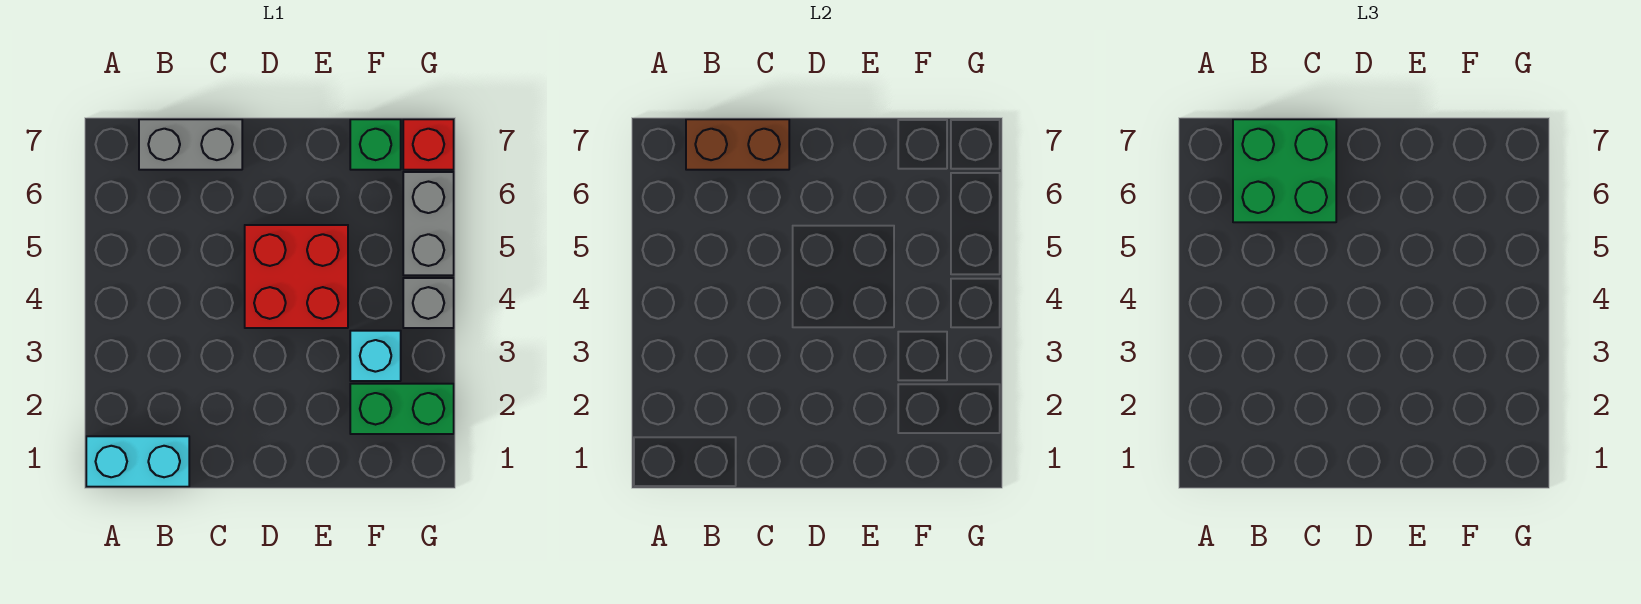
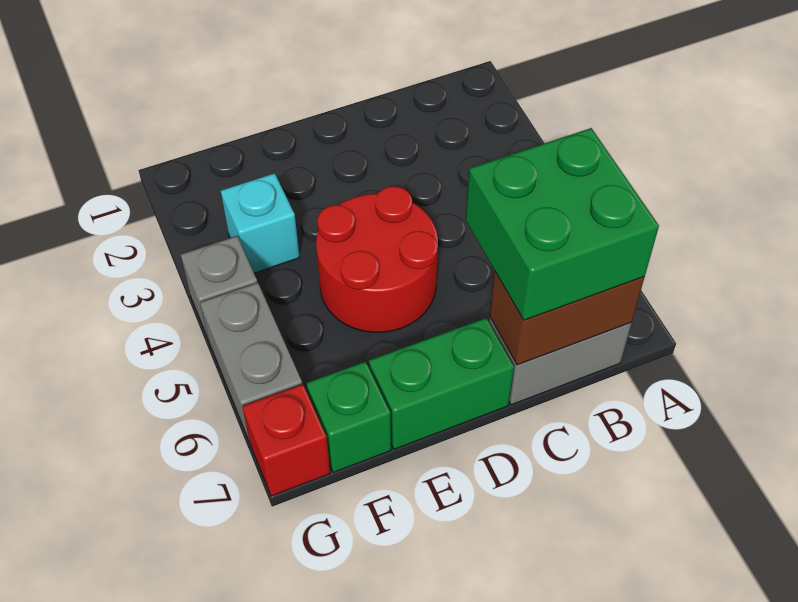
cyan brick A1:B1 level 1 -> none
red brick D4:E5 level 1 -> red round brick D4:E5 level 1
green brick F2:G2 level 1 -> green brick D7:E7 level 1

